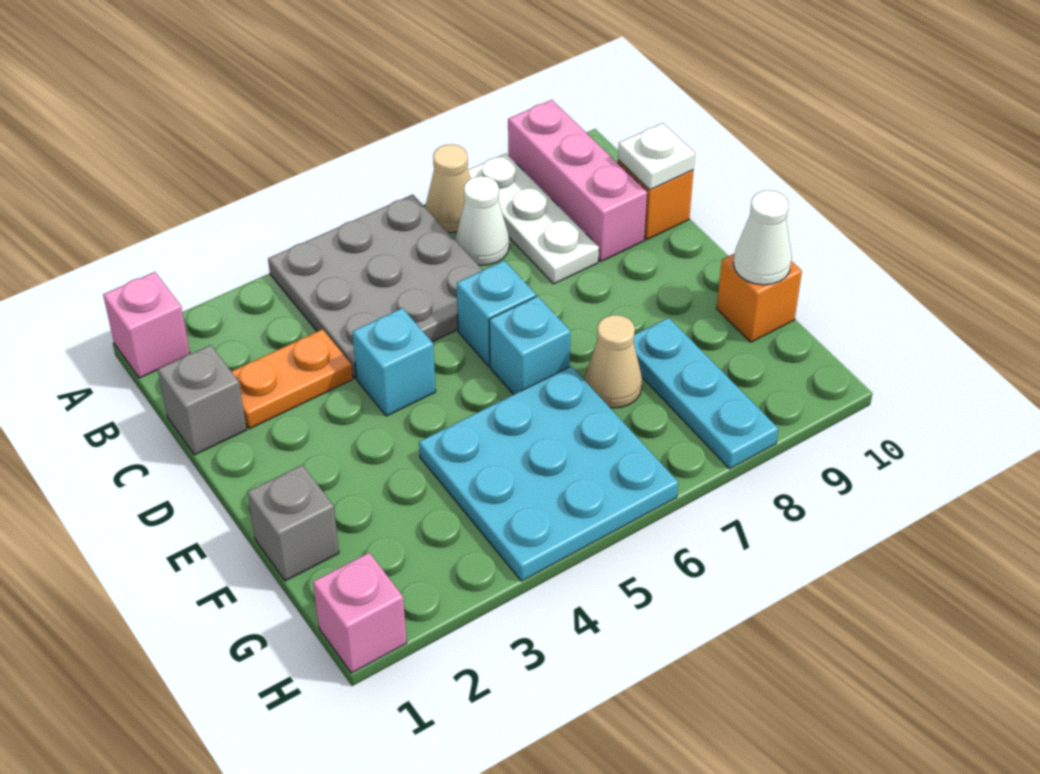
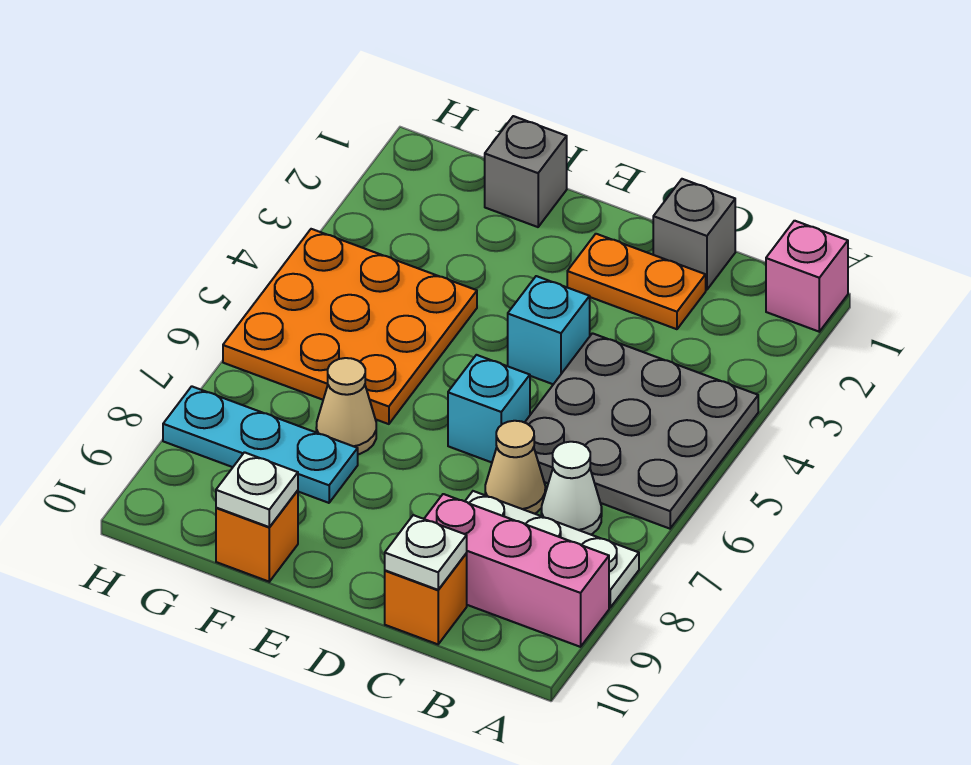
tan cone A7 level 1 -> tan cone C7 level 1
orange plate C2:C3 level 1 -> orange plate C2:D2 level 1
cyan brick E6 level 1 -> none
cyan plate F4:H6 level 1 -> orange plate F4:H6 level 1
white cone F10 level 2 -> white plate F10 level 2
pink brick H1 level 1 -> none

